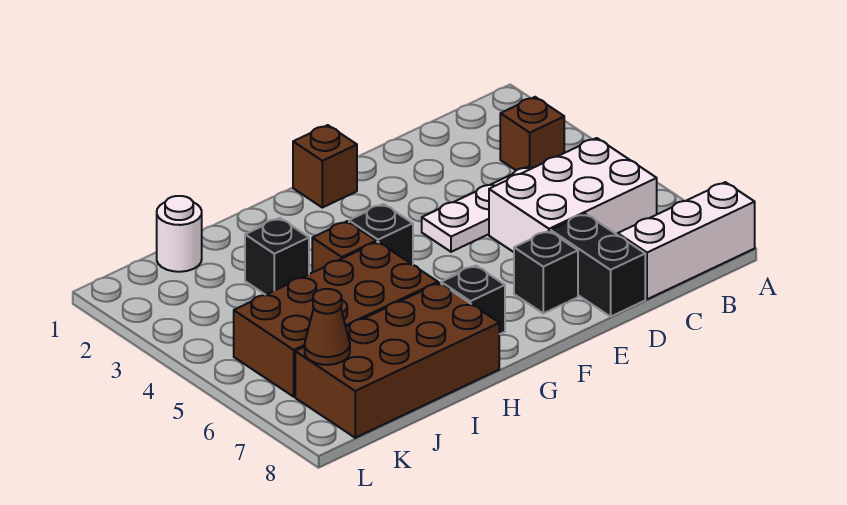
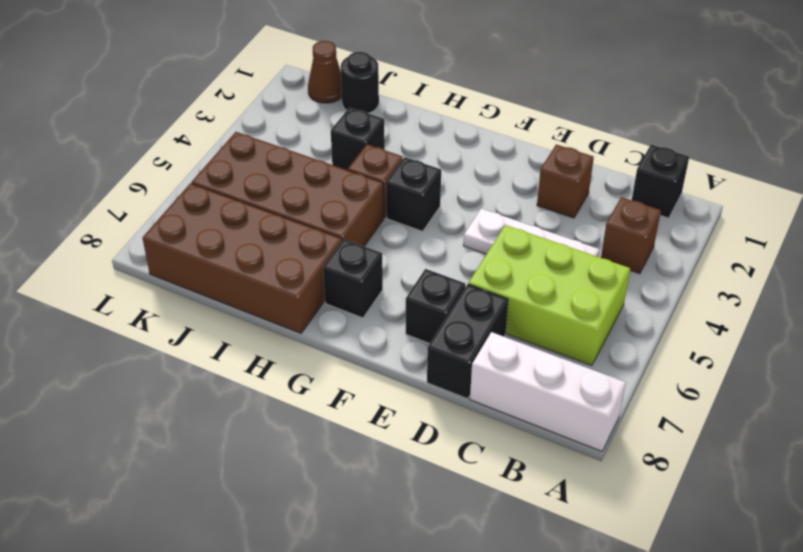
none -> black brick B1 level 1
white brick B5:D6 level 1 -> lime brick B5:D6 level 1
brown brick F1 level 1 -> brown brick D2 level 1
white round brick J1 level 1 -> black round brick J1 level 1
brown cone K7 level 2 -> brown cone K1 level 1

